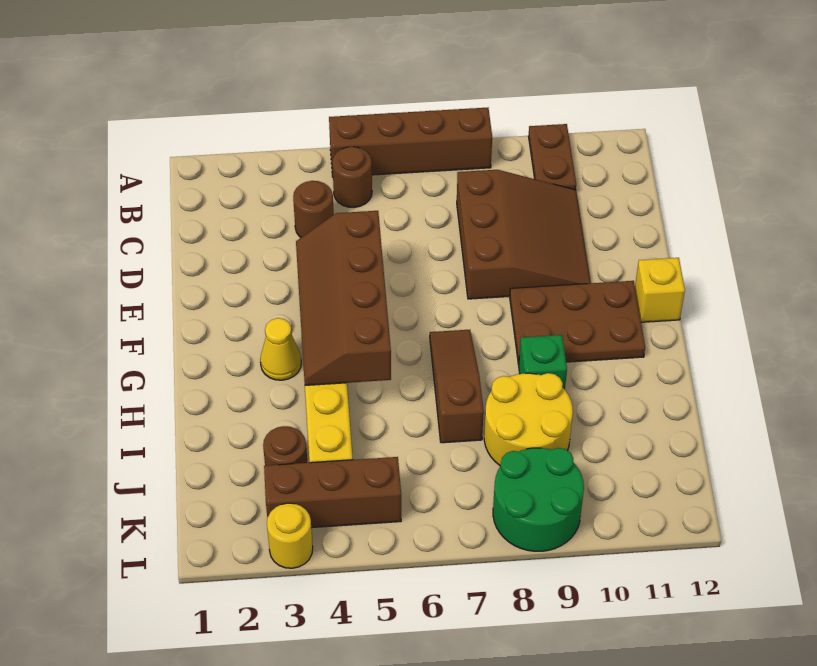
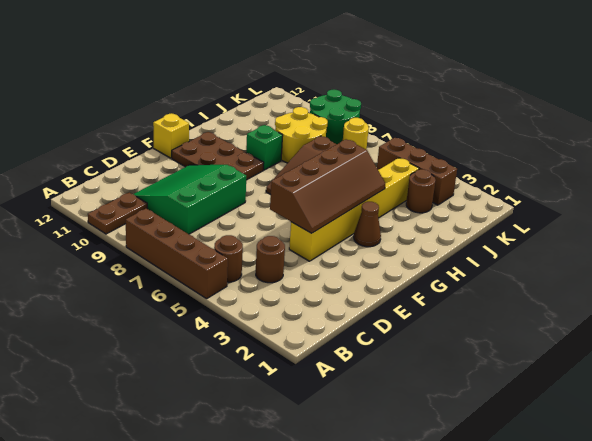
brown slope C8:E10 level 1 top 8 -> green slope C8:E10 level 1 top 8
yellow cone G3 level 1 -> brown cone G3 level 1
yellow round brick L3 level 1 -> yellow round brick K7 level 1

